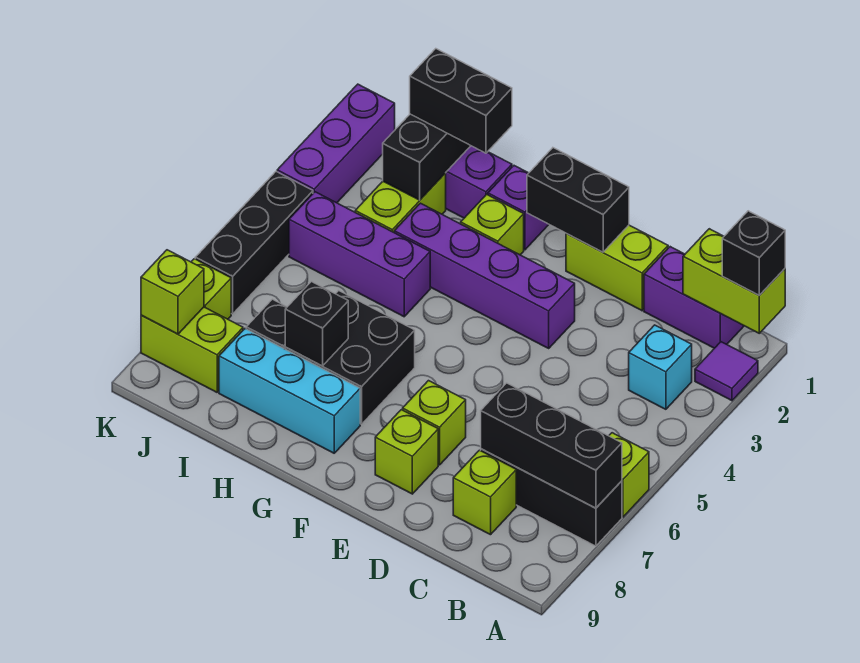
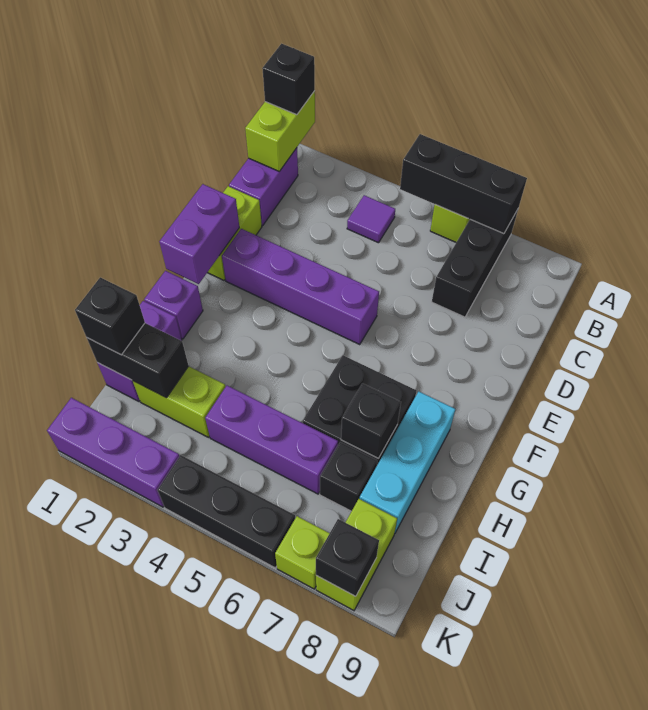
purple tile A2 level 1 -> purple tile B4 level 1
black brick A7:C7 level 2 -> black brick A5:A7 level 2
cyan brick B3 level 1 -> none
lime brick C8 level 1 -> none
black brick E1:F1 level 2 -> purple brick E1:F1 level 2
purple brick E3:H3 level 1 -> purple brick E2:E5 level 1
lime brick E7 level 1 -> none
lime brick E8 level 1 -> none
lime brick G2 level 1 -> none
black brick H1:I1 level 3 -> black brick I1 level 3
purple brick H4:J4 level 1 -> purple brick I4:I6 level 1
lime brick K8 level 2 -> black brick K8 level 2

